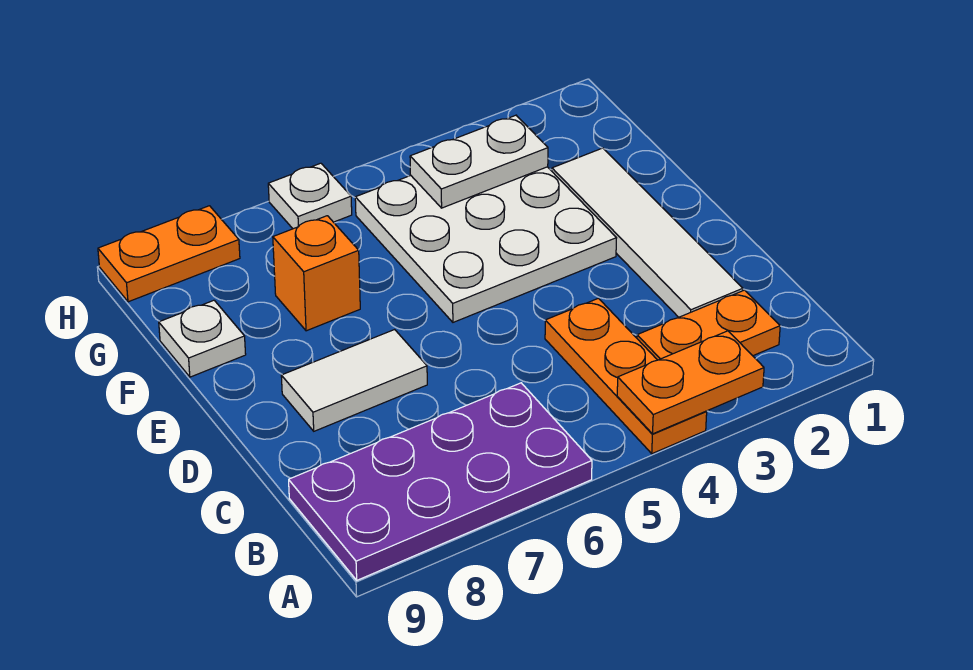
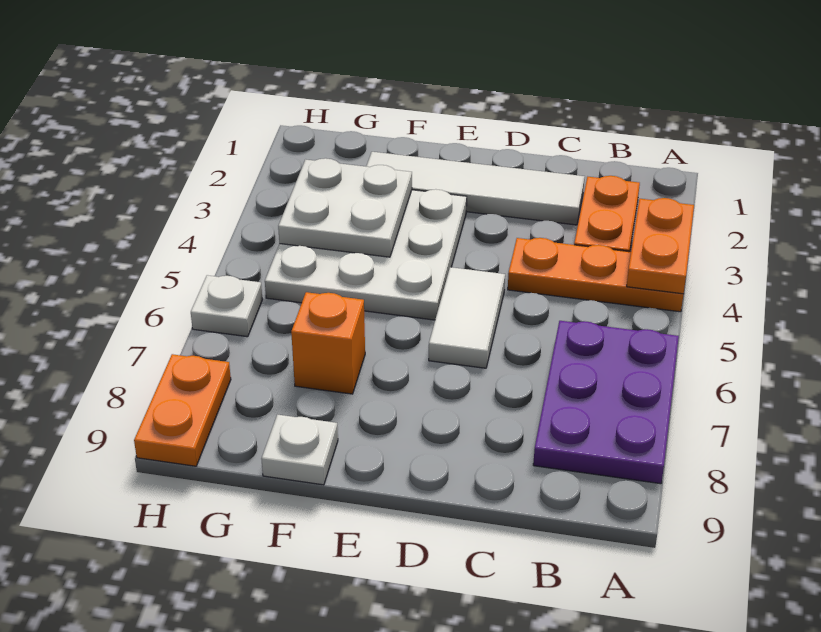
purple plate A6:B9 level 1 -> purple plate A6:B8 level 1
white tile D7:D8 level 1 -> white tile D5:D6 level 1
white plate G3:G4 level 2 -> white plate F3:G4 level 2

